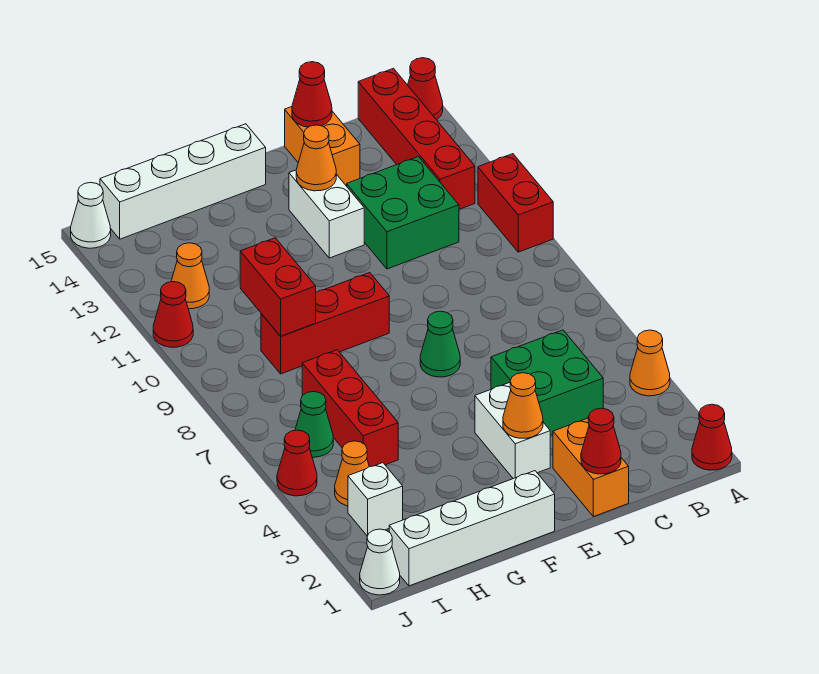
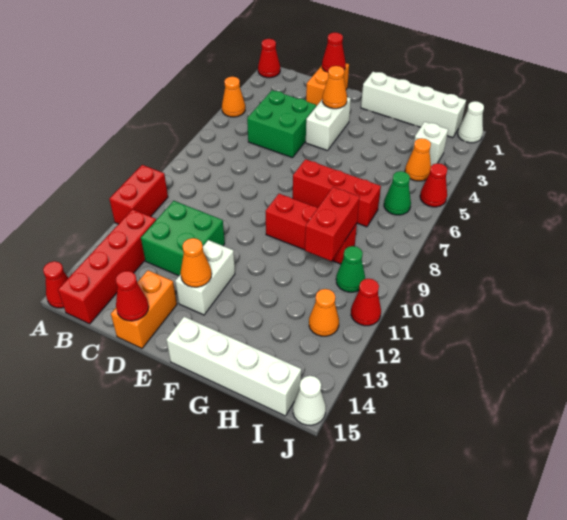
green cone E7 level 1 -> green cone I10 level 1
red brick H5:H7 level 1 -> red brick F7:H7 level 1

